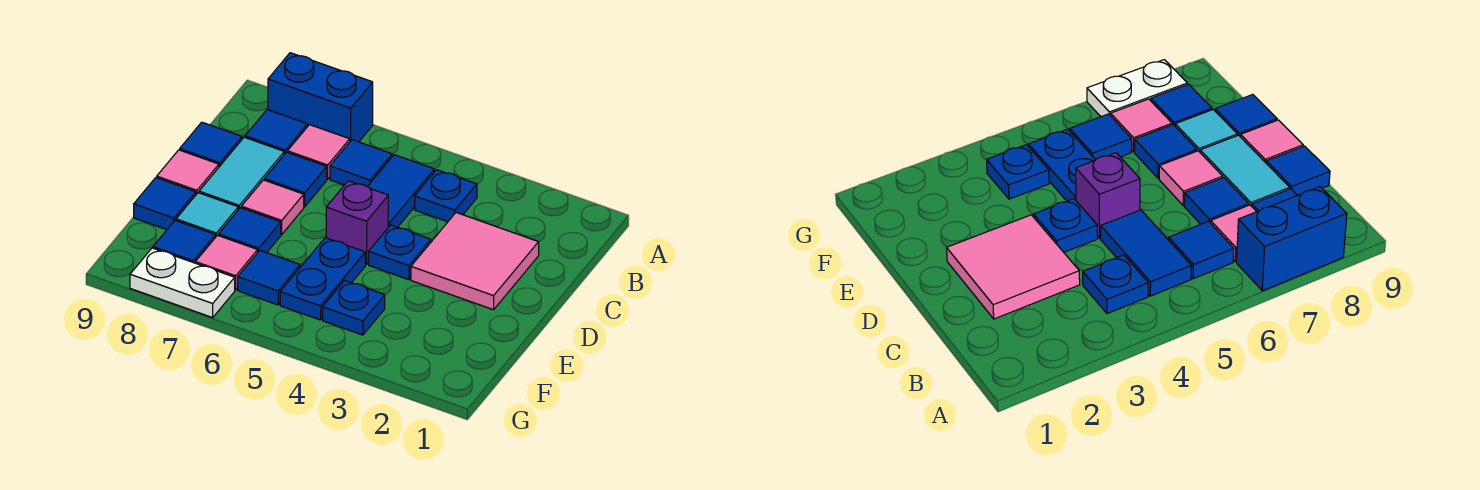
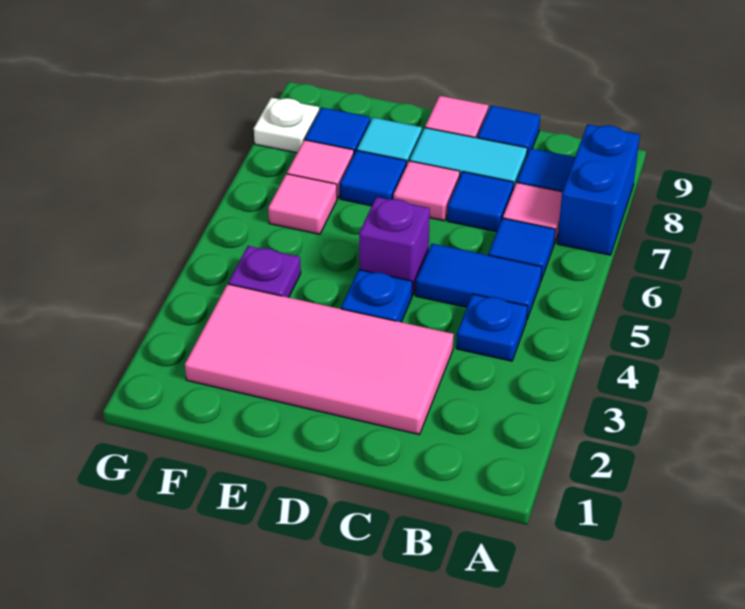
pink tile C2:D3 level 1 -> pink tile C2:F3 level 1
blue plate E5:F5 level 1 -> none
blue tile E9 level 1 -> none
blue plate F4 level 1 -> purple plate F4 level 1
blue tile F6 level 1 -> pink tile F6 level 1
white plate G7:G8 level 1 -> white plate G8 level 1

